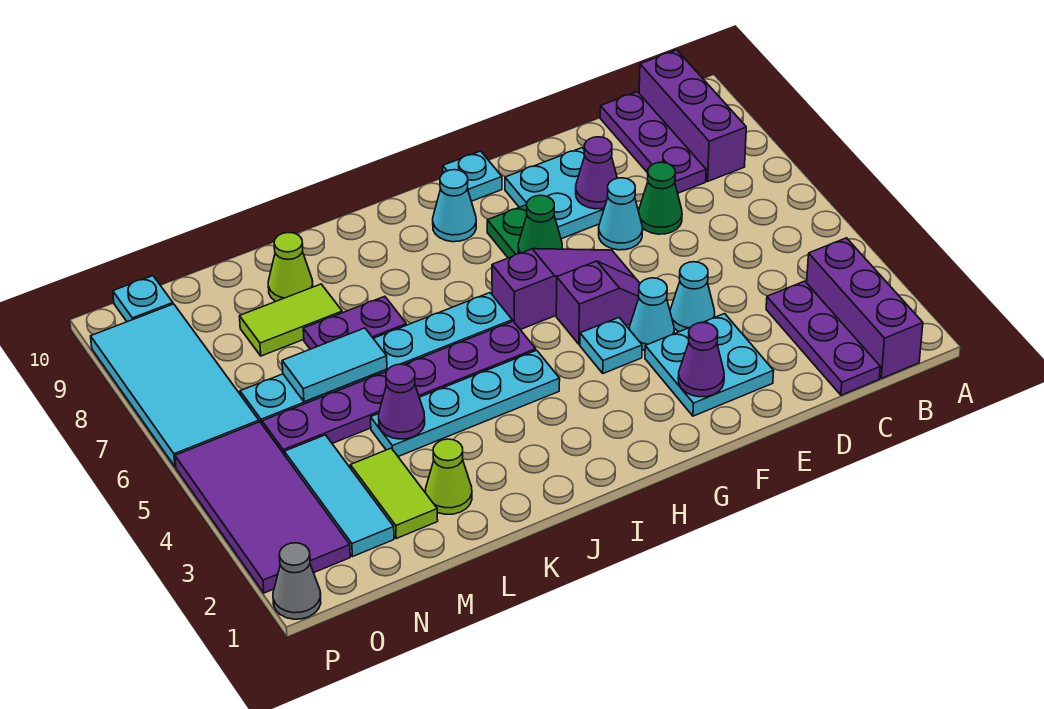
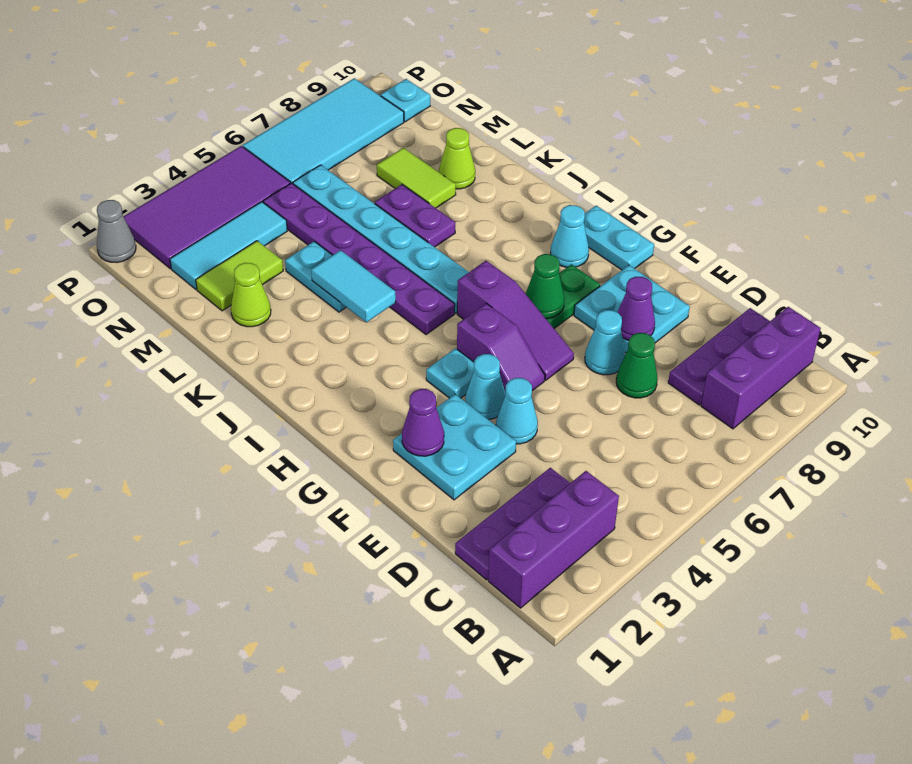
cyan plate G10 level 1 -> cyan plate G10:H10 level 1
cyan plate I4:L4 level 1 -> cyan plate K4:L4 level 1
purple cone L4 level 2 -> none
cyan tile L6:M6 level 2 -> cyan tile J4:K4 level 2

